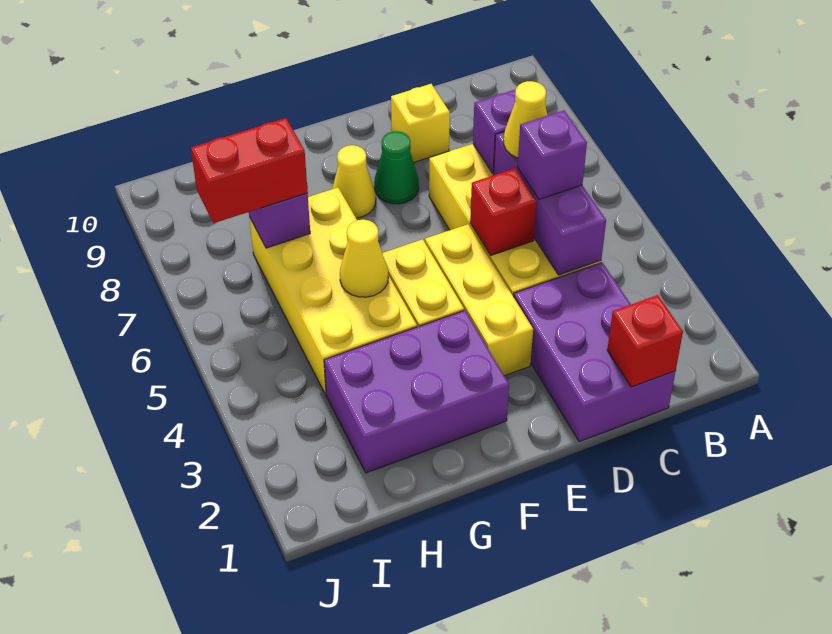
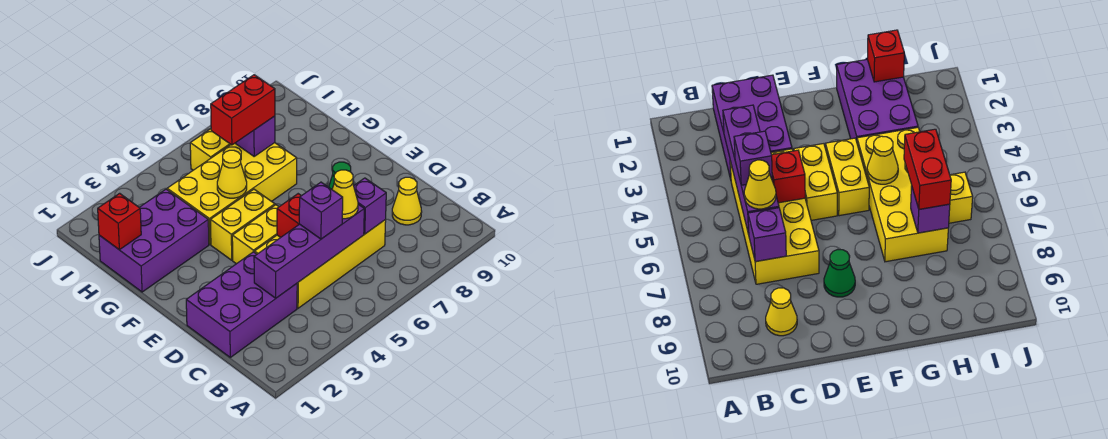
red brick C1 level 2 -> red brick H1 level 2
purple brick C4:C6 level 2 -> purple brick C3:C6 level 2
yellow brick D9 level 1 -> yellow brick I6 level 1
yellow brick E3:E5 level 1 -> yellow brick E4:E5 level 1
purple brick F2:H3 level 1 -> purple brick G1:H3 level 1
yellow cone F8 level 1 -> yellow cone C9 level 1
red brick H7:I7 level 3 -> red brick H6:H7 level 3

